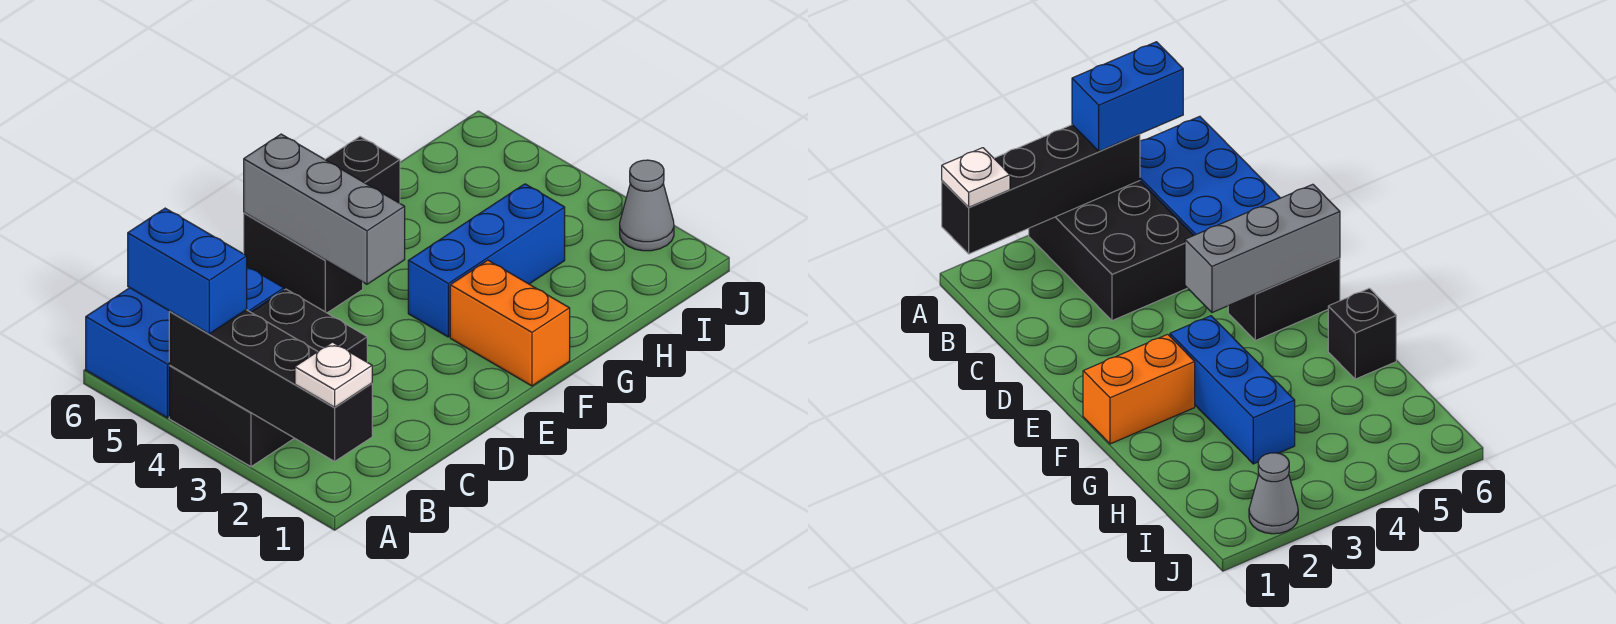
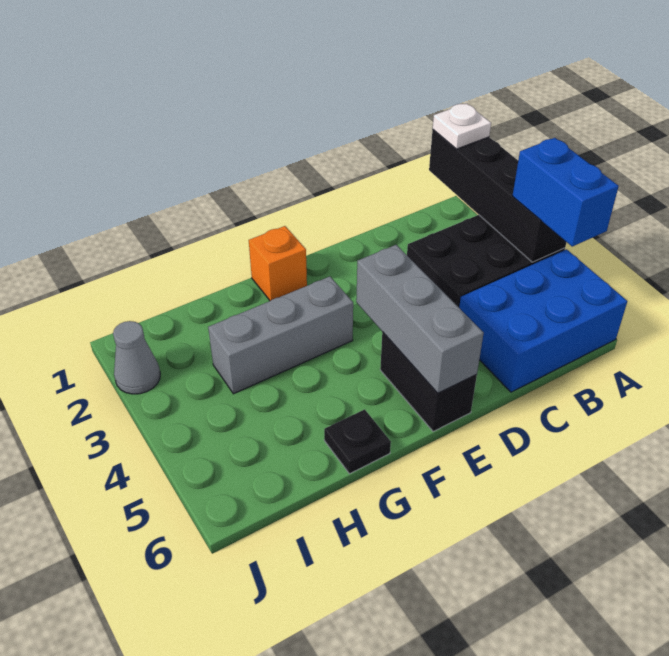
orange brick F1:F2 level 1 -> orange brick F1 level 1
blue brick F3:H3 level 1 -> grey brick F3:H3 level 1
black brick G6 level 1 -> black plate G6 level 1

